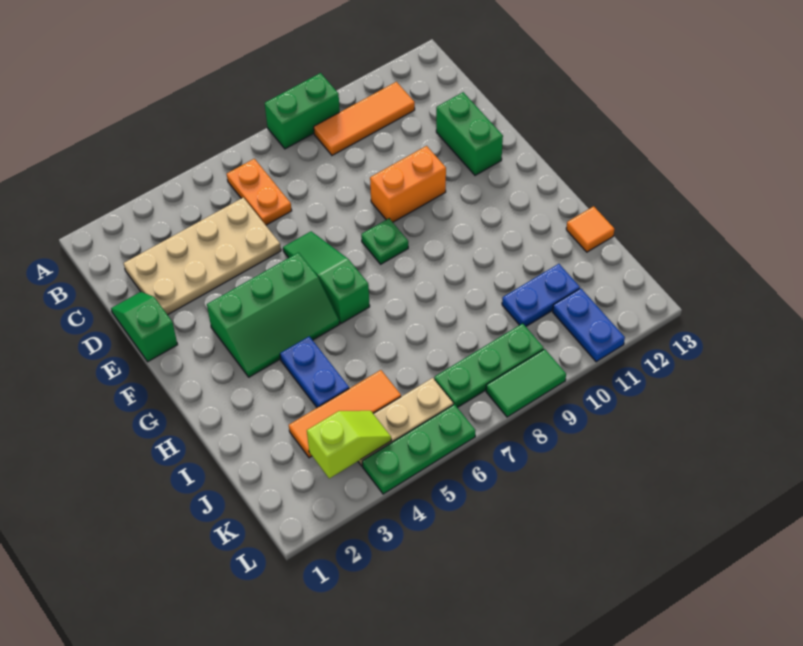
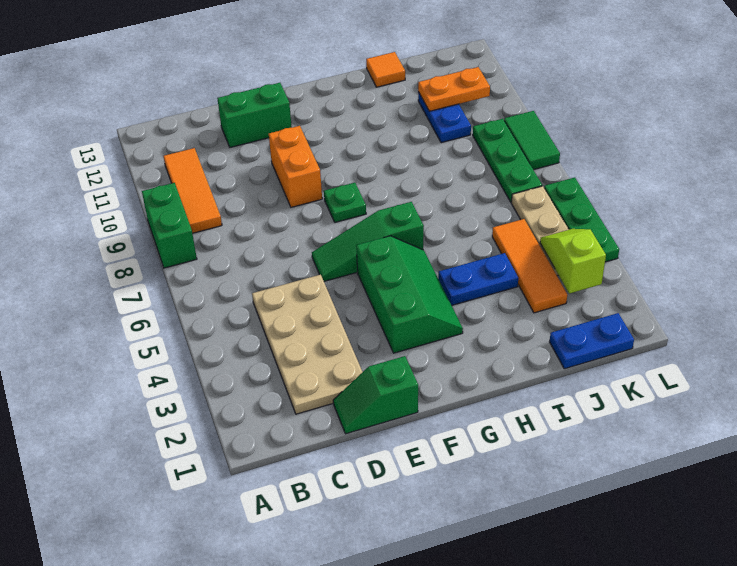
orange plate B6:C6 level 1 -> orange plate J11:K11 level 2
blue plate K11:L11 level 1 -> blue plate J1:K1 level 1

